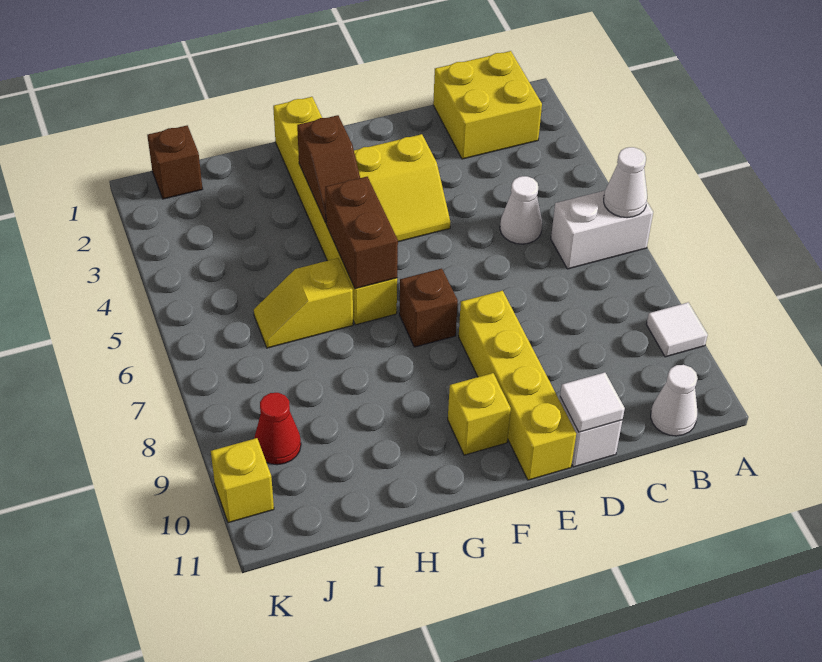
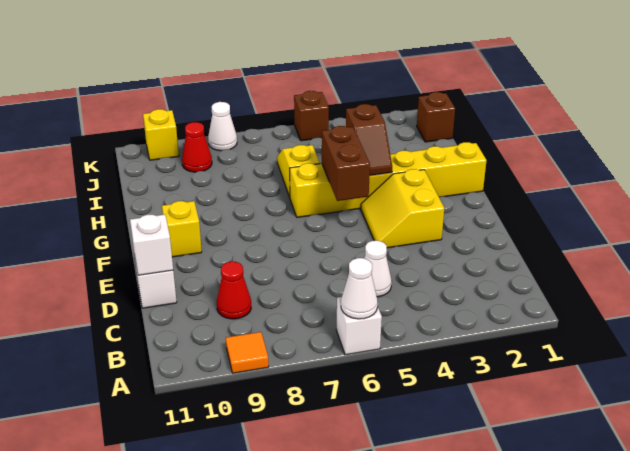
white brick A6:B6 level 1 -> white brick A6 level 1
white tile A9 level 1 -> orange tile A9 level 1
yellow brick B1:C2 level 1 -> none
white cone B11 level 1 -> white cone K8 level 1
none -> red cone C9 level 1
white tile D11 level 2 -> white brick D11 level 2
yellow brick E8:E11 level 1 -> none
brown brick F7 level 1 -> brown brick K5 level 1
brown slope G3:G4 level 2 top 3 -> brown slope G4:H4 level 2 top H
brown brick G5:G6 level 2 -> brown brick F5:G5 level 2

